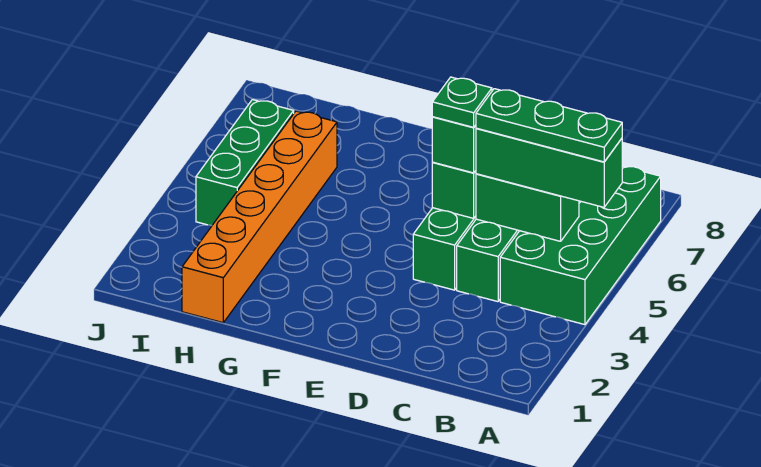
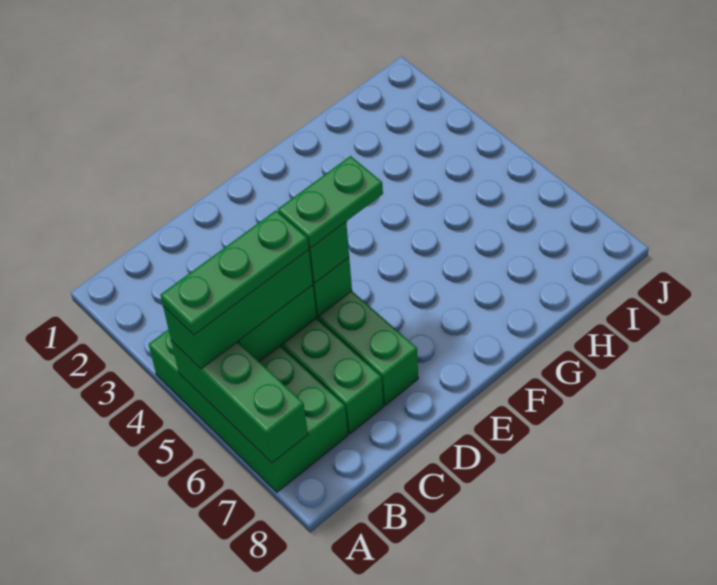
green plate D5 level 4 -> green plate D5:E5 level 4
orange brick H1:H6 level 1 -> none
green brick I4:I6 level 1 -> green brick A5:A7 level 2

